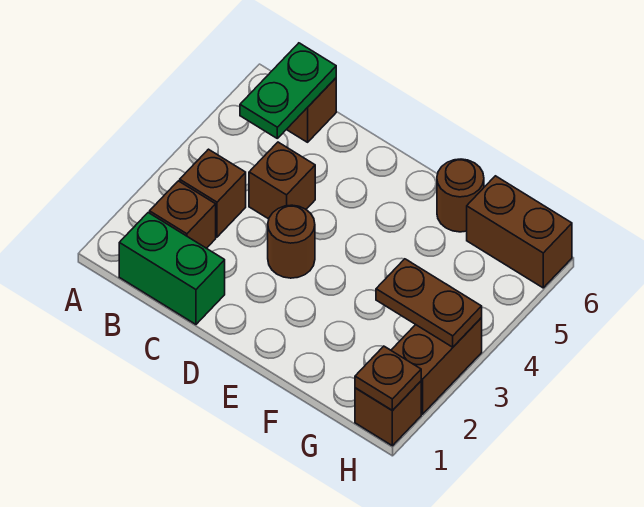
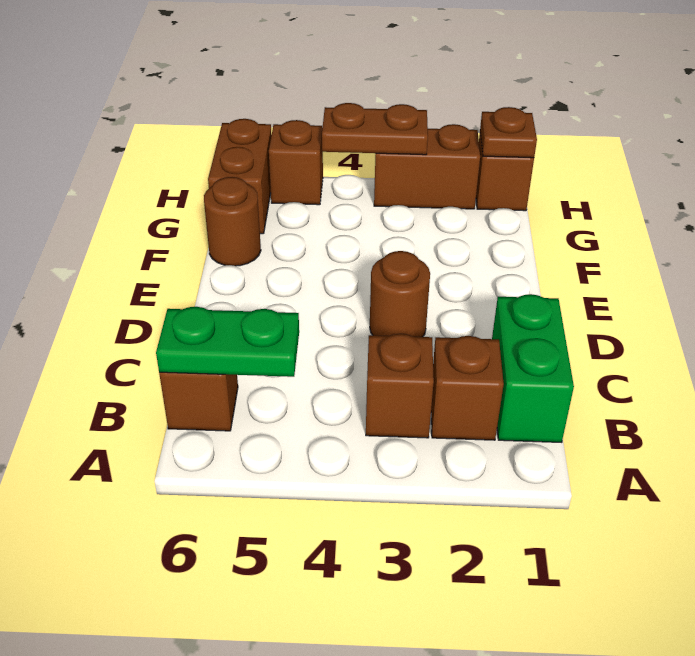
brown brick C4 level 1 -> brown brick H5 level 1
brown plate G3:H3 level 2 -> brown plate H3:H4 level 2

